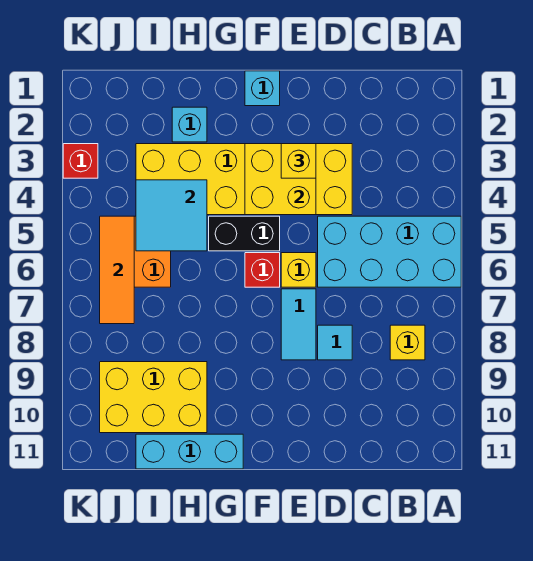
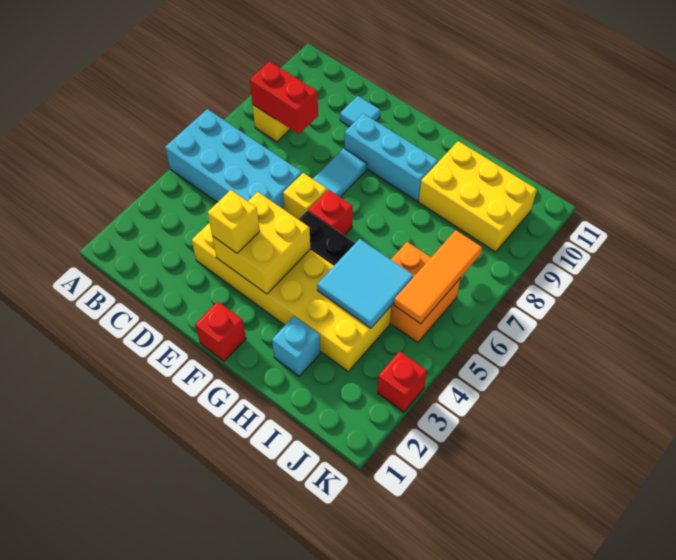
none -> red brick B8:C8 level 2
cyan tile D8 level 1 -> cyan tile D10 level 1
cyan brick F1 level 1 -> red brick F1 level 1
cyan brick G11:I11 level 1 -> cyan brick E9:G9 level 1

